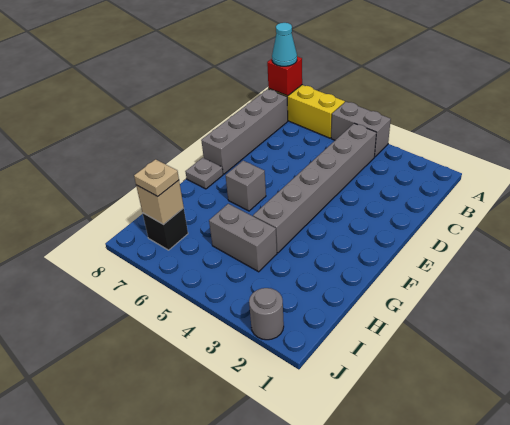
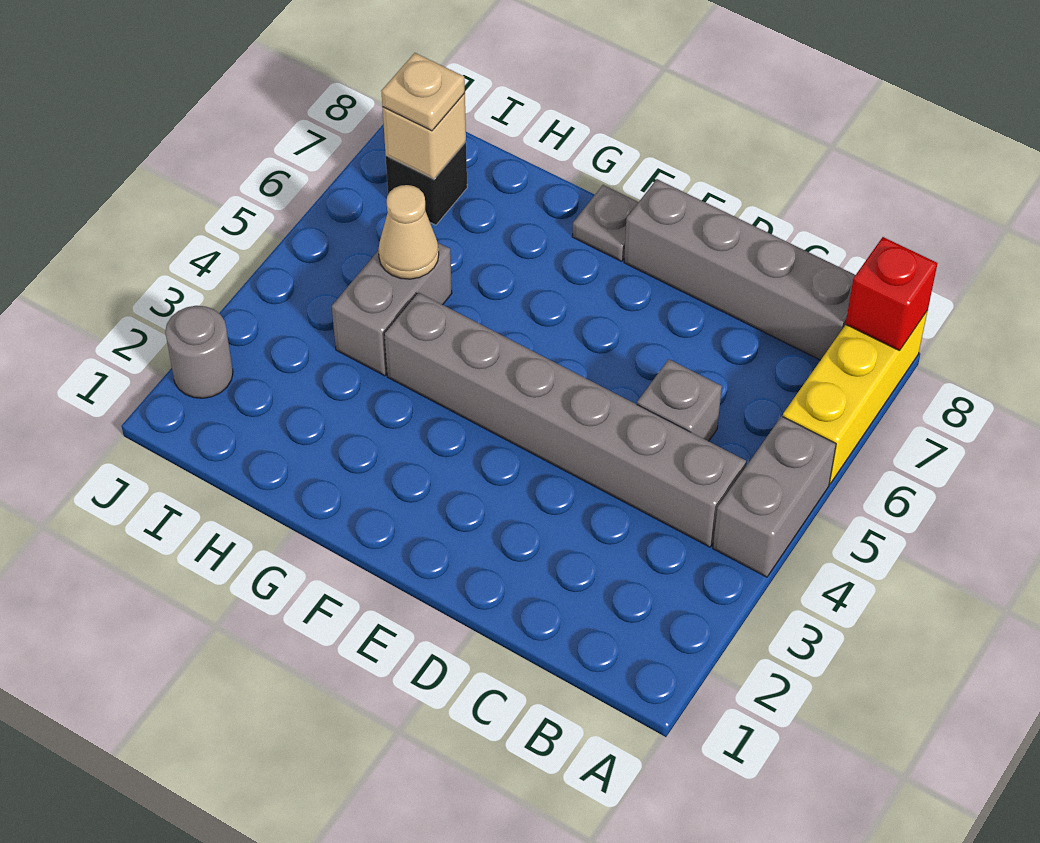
cyan cone A8 level 3 -> none
grey brick F6 level 1 -> grey brick C5 level 1
none -> tan cone H5 level 2

